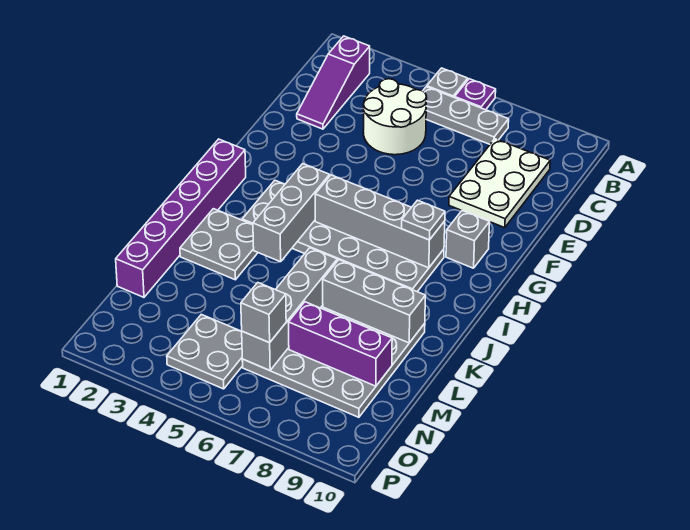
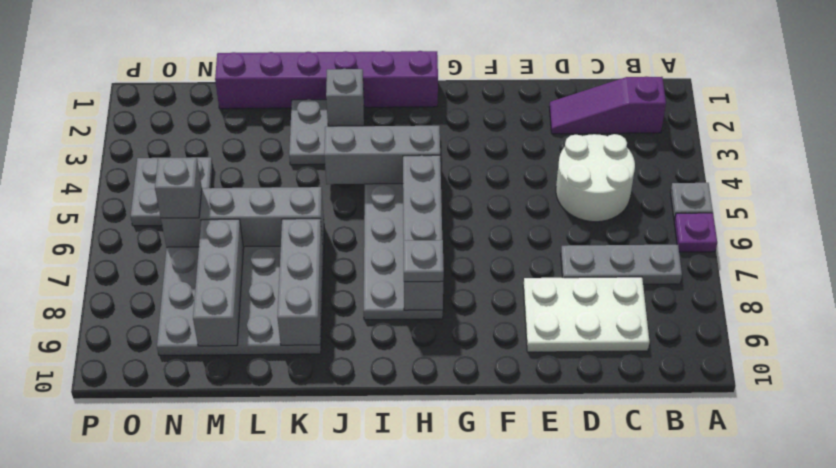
grey plate B5:B7 level 1 -> grey plate B7:D7 level 1
grey brick G9 level 1 -> grey brick J2 level 2
purple brick M7:M9 level 2 -> grey brick M7:M9 level 2

